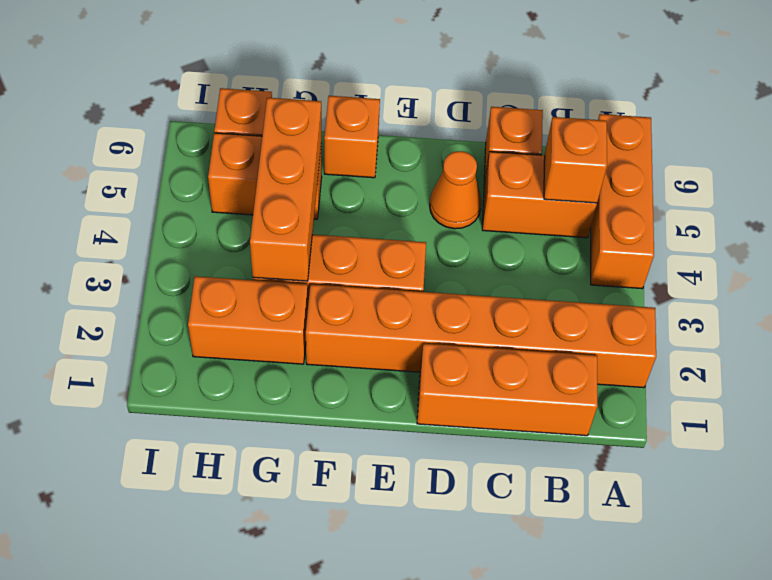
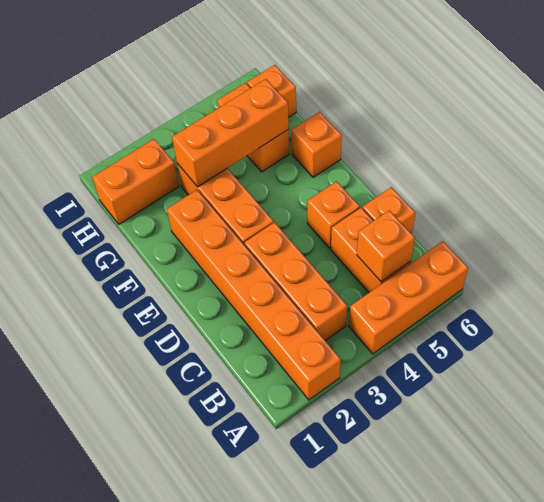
orange brick B1:D1 level 1 -> orange brick B3:D3 level 1
orange cone D5 level 1 -> orange brick D5 level 1
orange brick G2:H2 level 1 -> orange brick H1:H2 level 1

